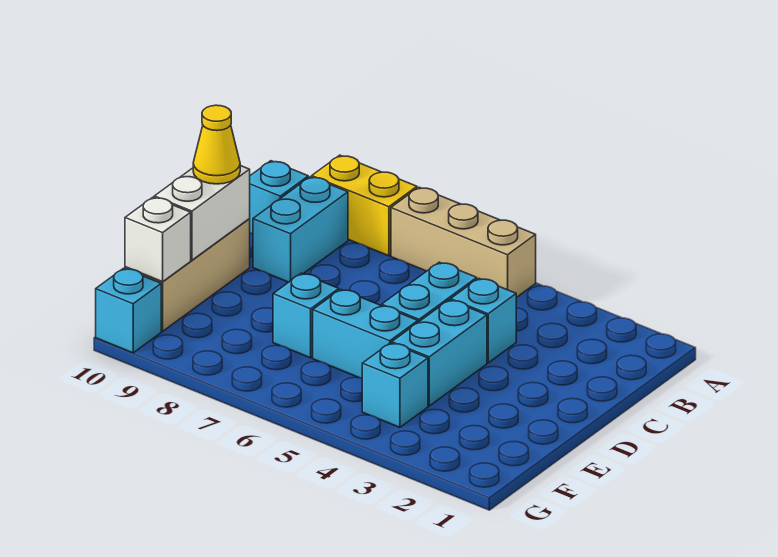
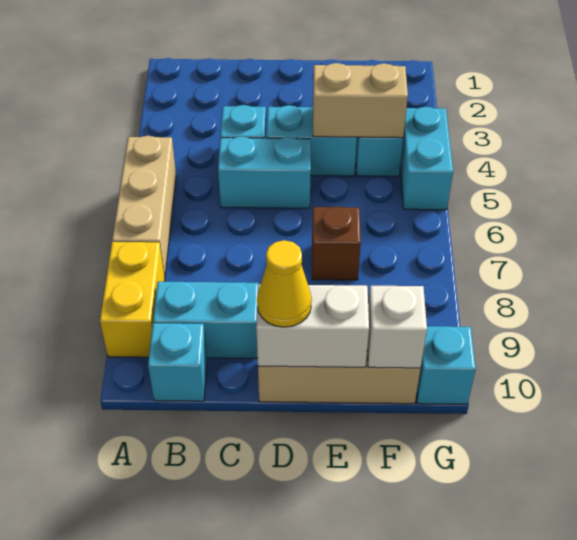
none -> tan brick E4:F4 level 2
cyan brick E5:E6 level 1 -> cyan brick G4:G5 level 1
cyan brick E7 level 1 -> brown brick E7 level 1

